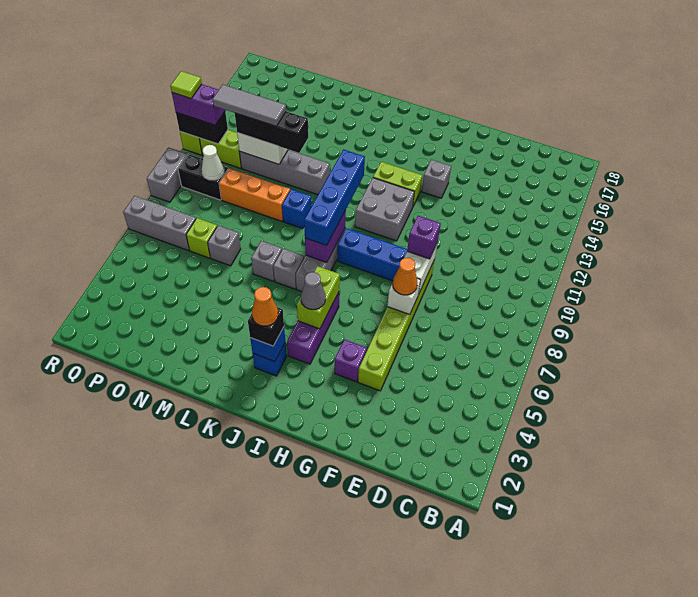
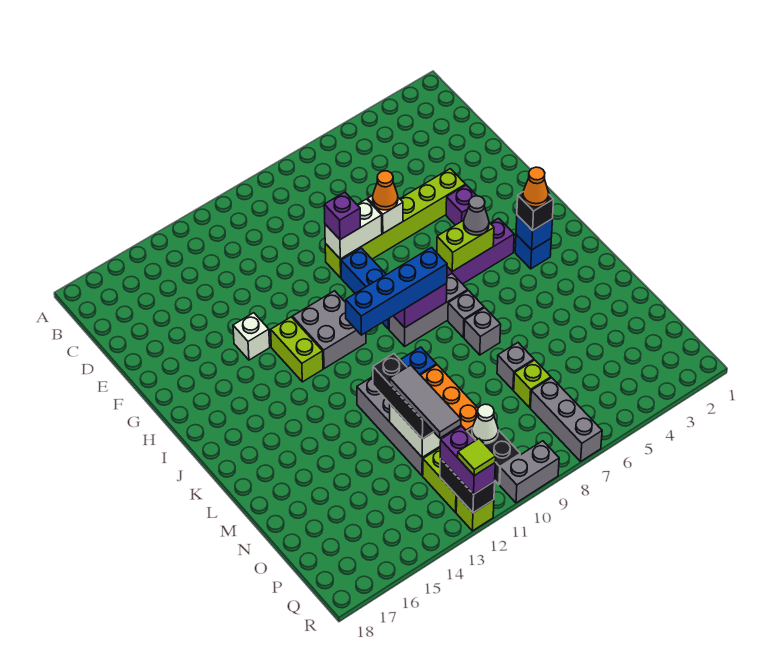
grey brick G14 level 1 -> white brick G14 level 1

